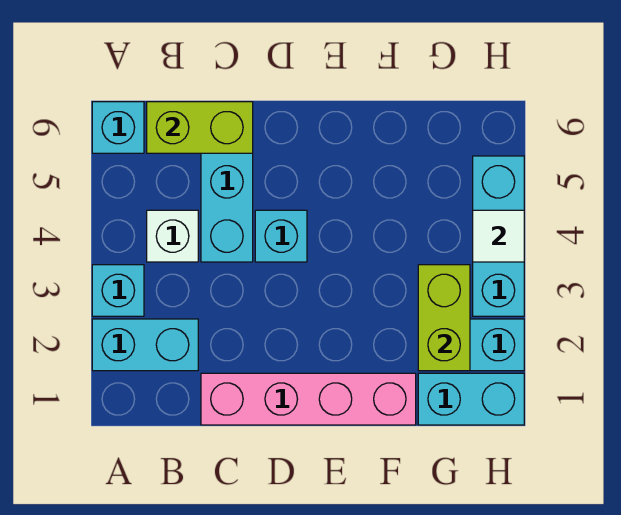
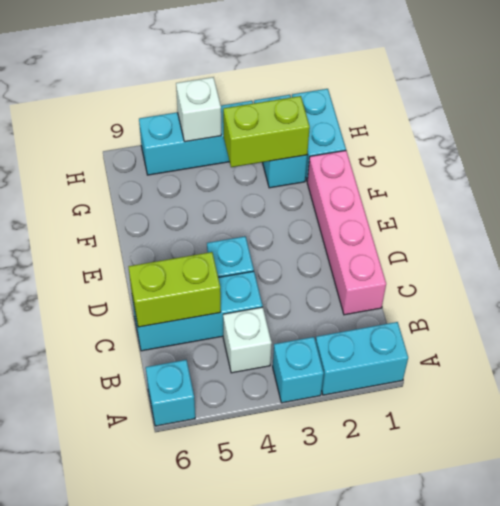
cyan brick A2:B2 level 1 -> cyan brick A1:A2 level 1
lime brick B6:C6 level 2 -> lime brick C5:C6 level 2
white tile H4 level 2 -> white brick H4 level 2

